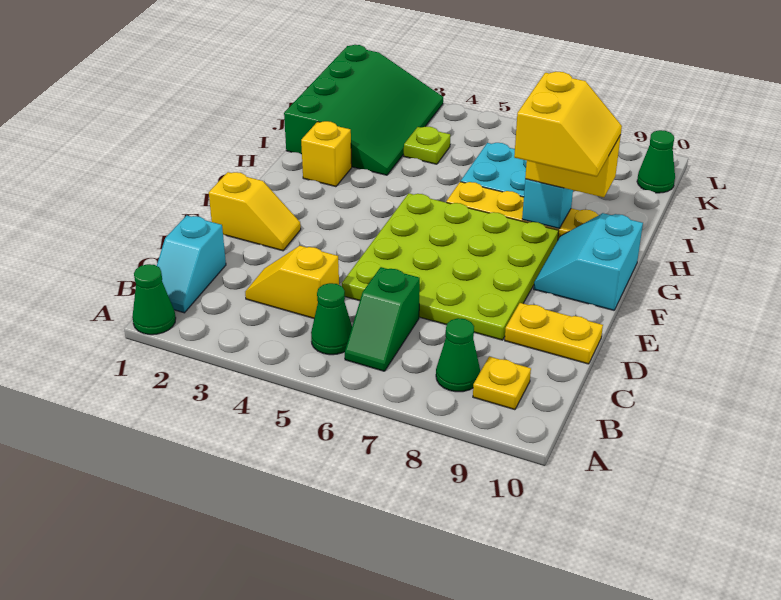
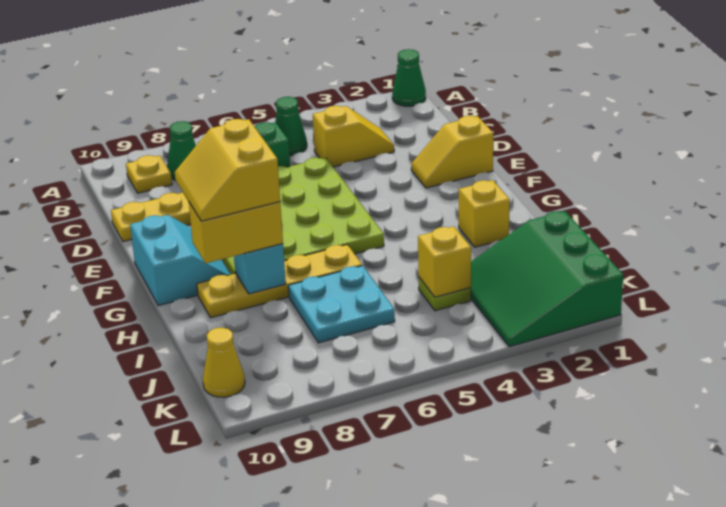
cyan slope B1:C1 level 1 top C -> none
green slope I1:L3 level 1 top 1 -> green slope J1:L3 level 1 top 1
none -> yellow brick J4 level 2
green cone K10 level 1 -> yellow cone K10 level 1

